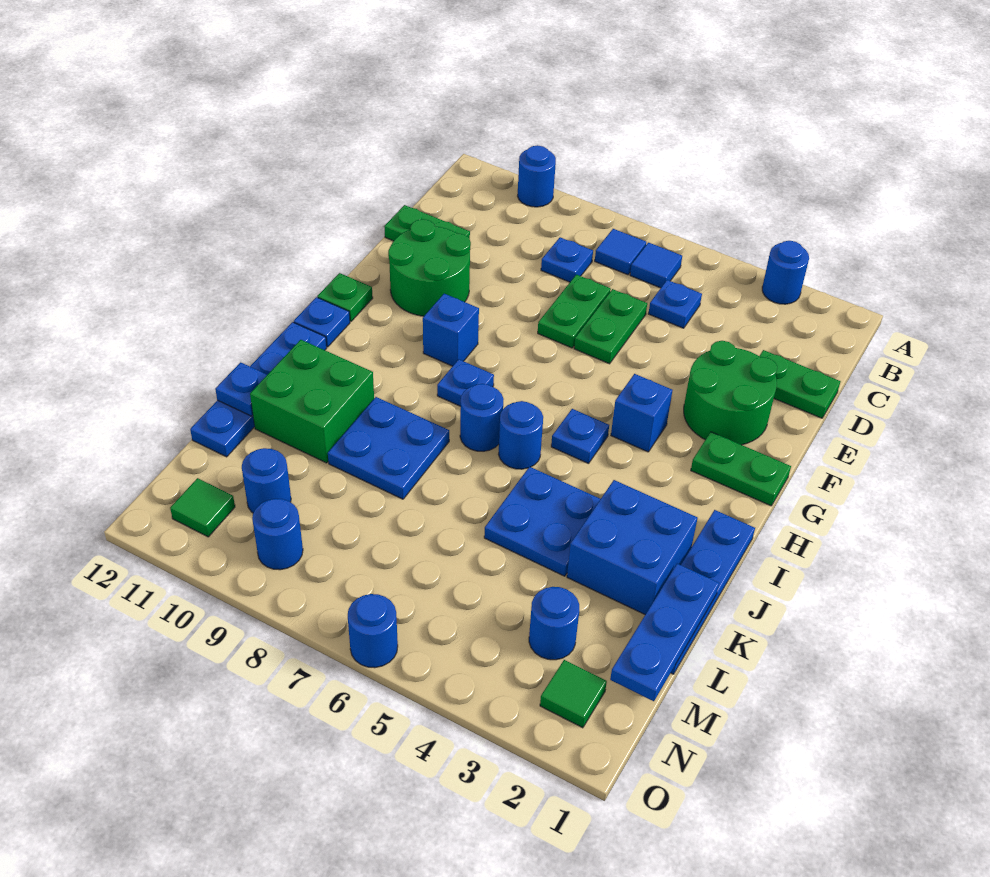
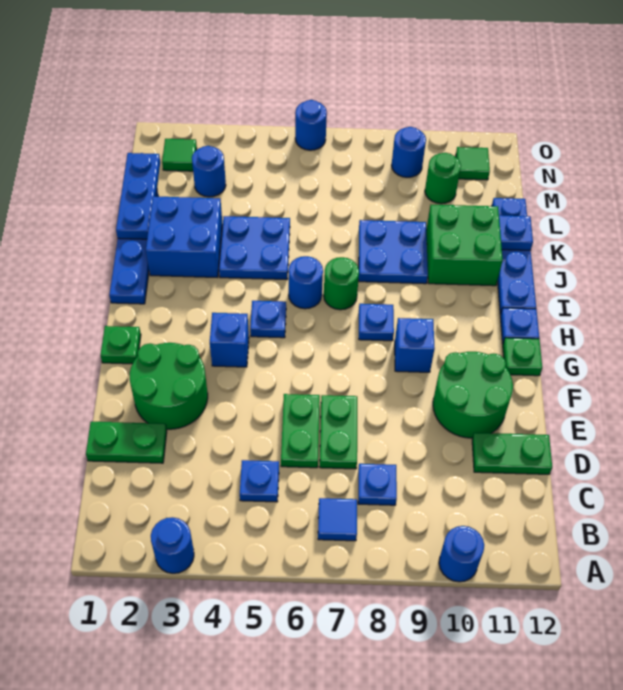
blue tile B6 level 1 -> none
green plate G1:G2 level 1 -> green plate G1 level 1
blue round brick I7 level 1 -> green round brick I7 level 1
blue round brick M10 level 1 -> green round brick M10 level 1

